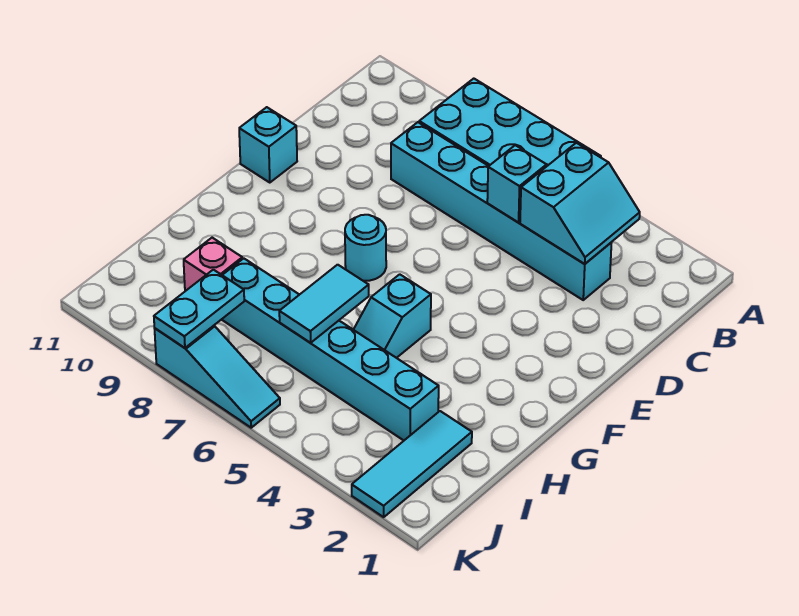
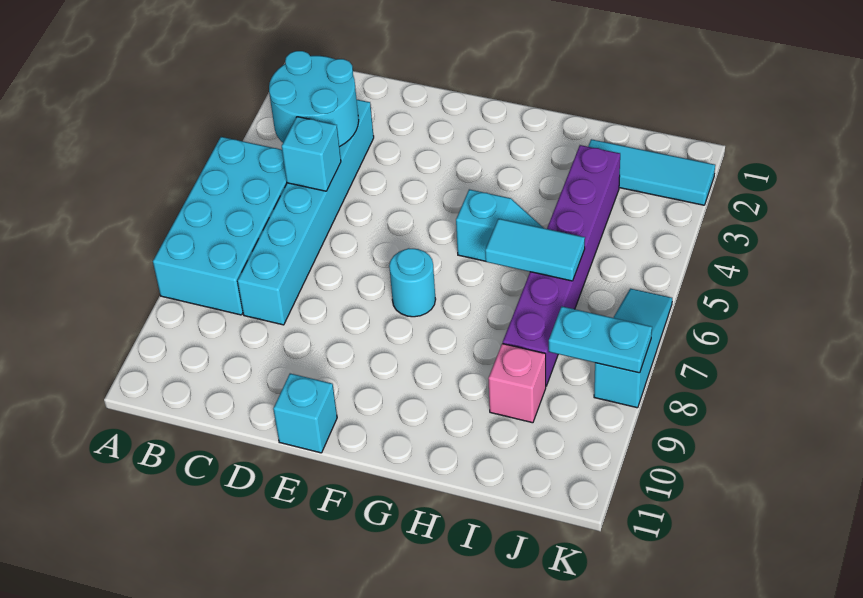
cyan slope B3:C4 level 2 top 4 -> cyan round brick B3:C4 level 2
cyan brick I3:I8 level 1 -> purple brick I3:I8 level 1

